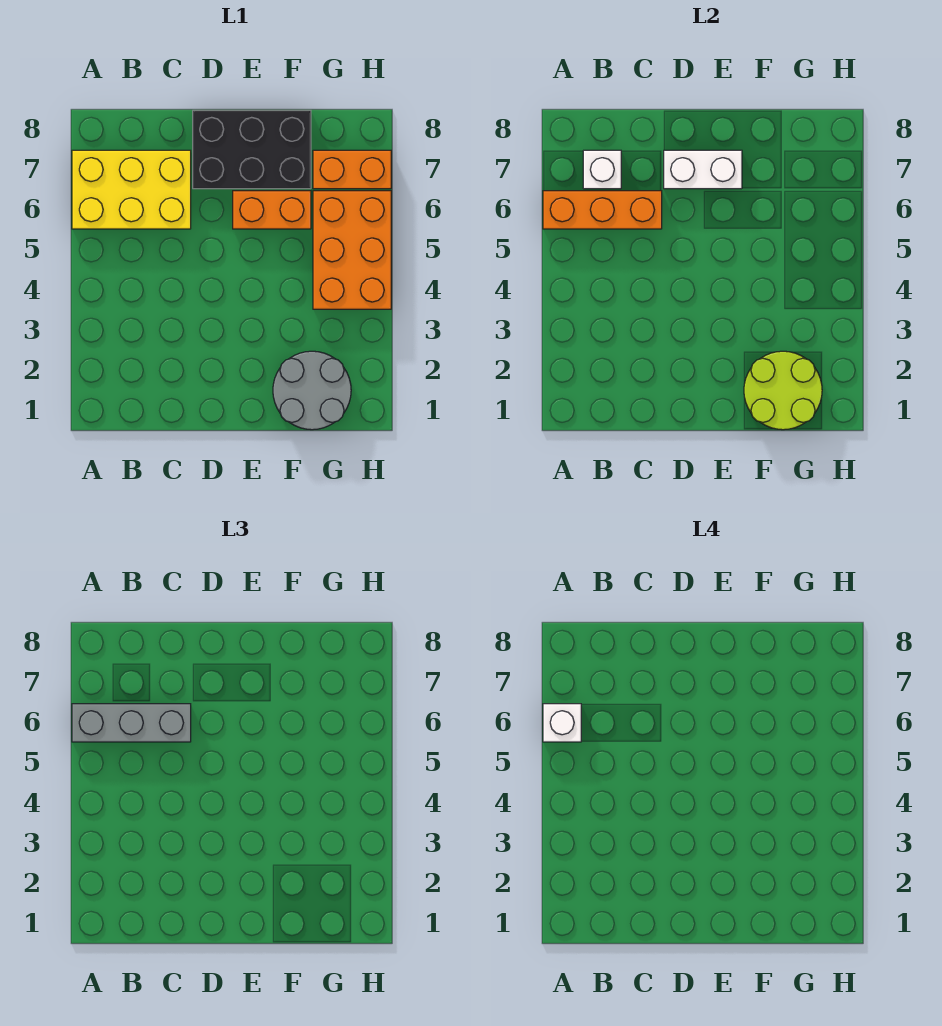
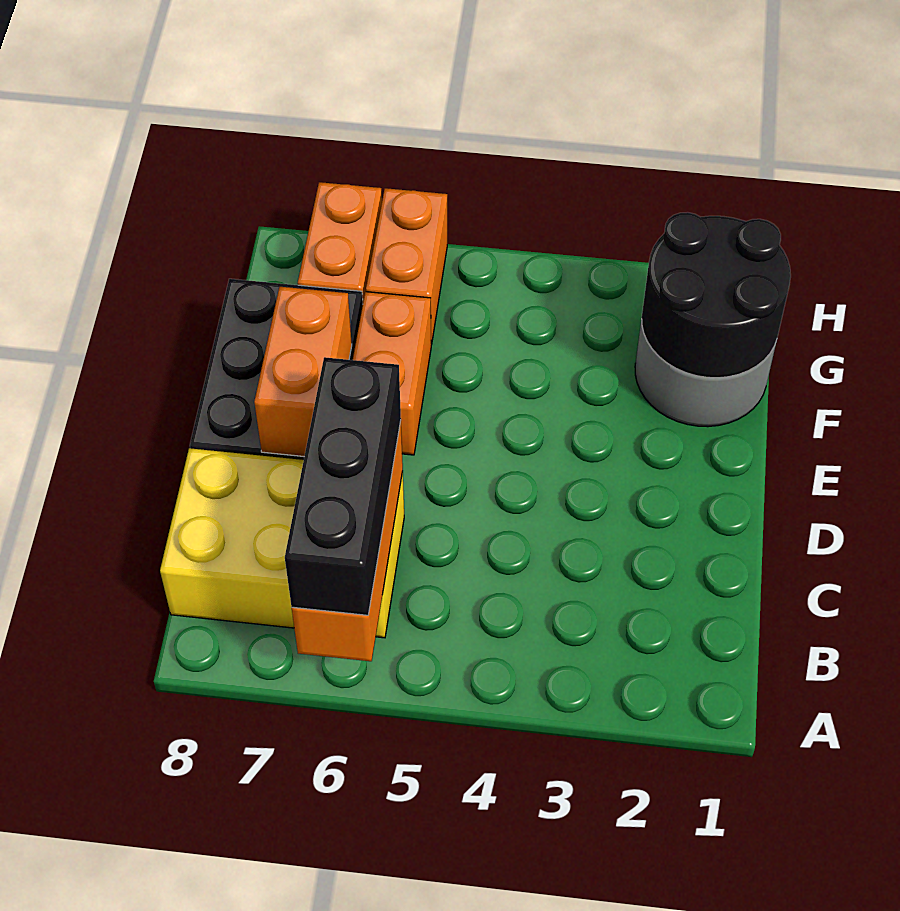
yellow brick A6:C7 level 1 -> yellow brick B6:C8 level 1
grey brick A6:C6 level 3 -> black brick A6:C6 level 3
white brick A6 level 4 -> none
white brick B7 level 2 -> none
white brick D7:E7 level 2 -> orange brick D7:E7 level 2
lime round brick F1:G2 level 2 -> black round brick F1:G2 level 2
orange brick G4:H6 level 1 -> orange brick G6:H6 level 1

